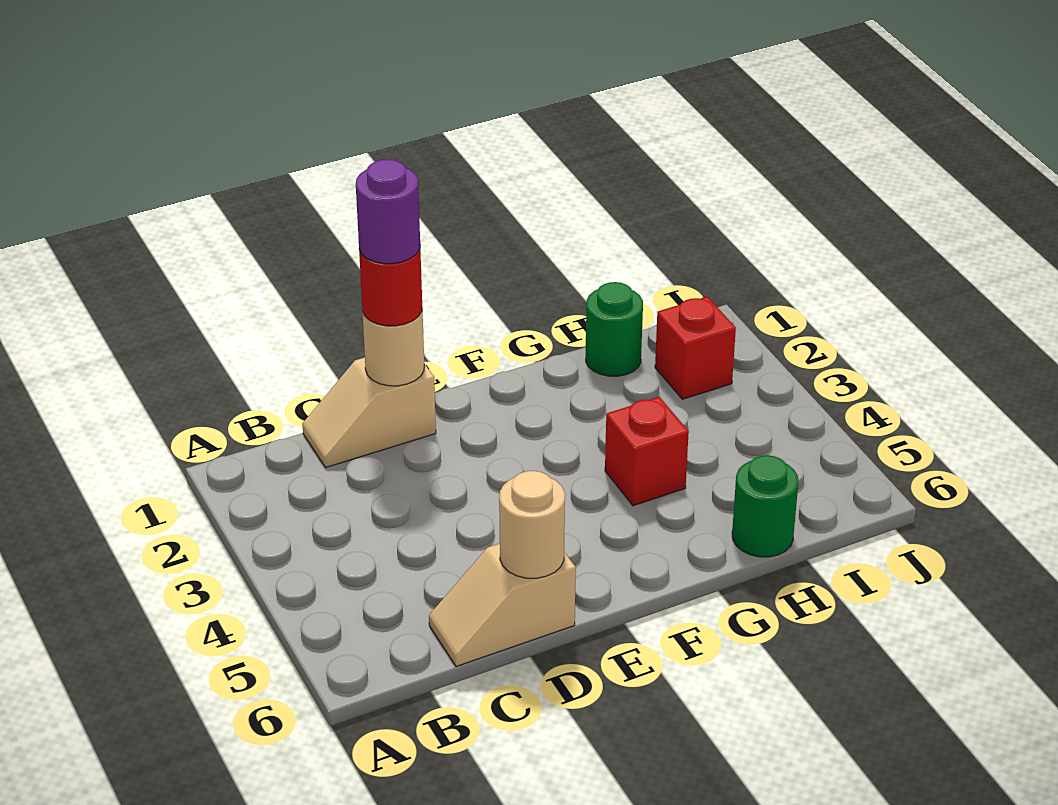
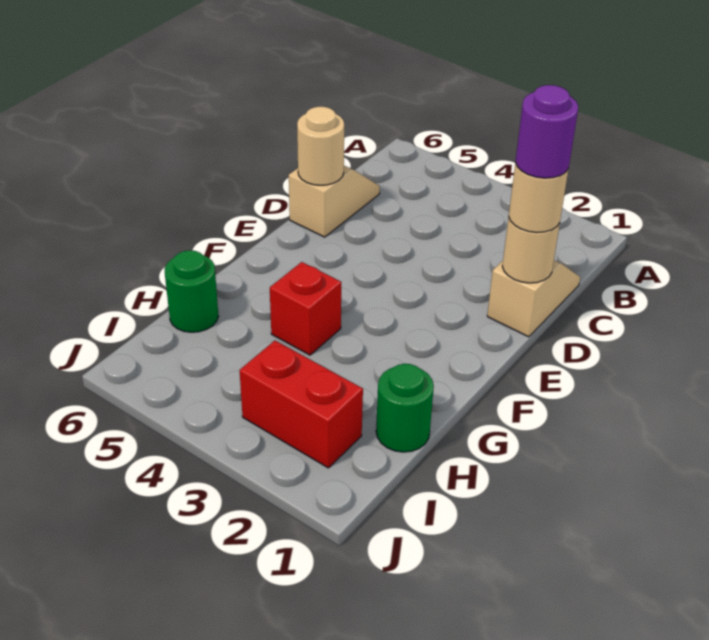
red round brick D1 level 3 -> tan round brick D1 level 3
red brick I2 level 1 -> red brick I2:I3 level 1

